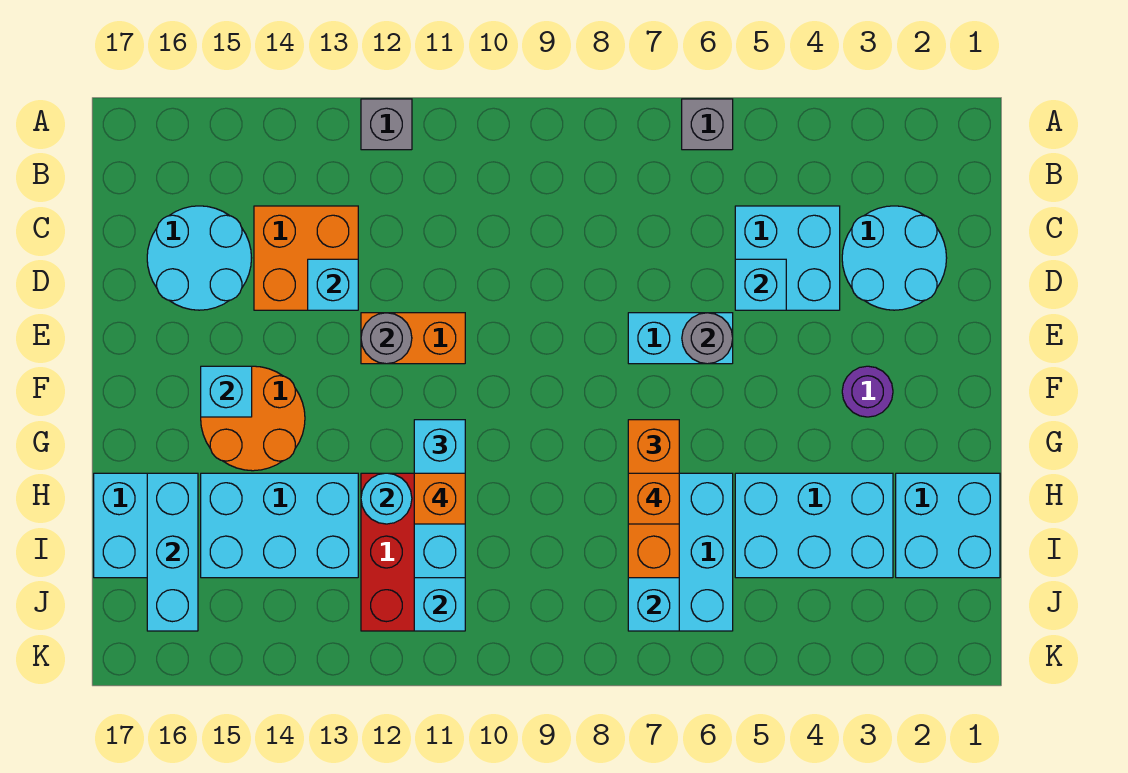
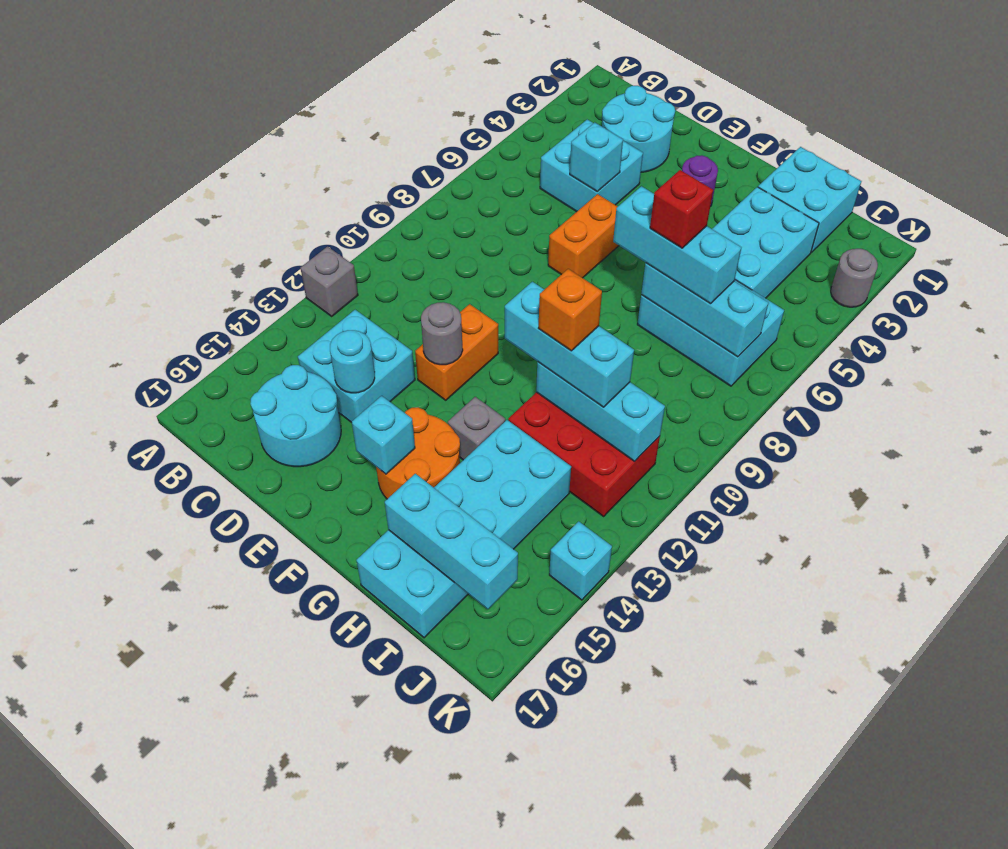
grey brick A6 level 1 -> grey brick G13 level 1
orange brick C13:D14 level 1 -> cyan brick C13:D14 level 1
cyan brick D13 level 2 -> cyan brick K14 level 1
cyan brick E6:E7 level 1 -> orange brick E6:E7 level 1
grey round brick E6 level 2 -> grey round brick K3 level 1
orange brick G7:I7 level 3 -> cyan brick G7:I7 level 3
orange brick H7 level 4 -> red brick H7 level 4
cyan round brick H12 level 2 -> cyan round brick D14 level 2

